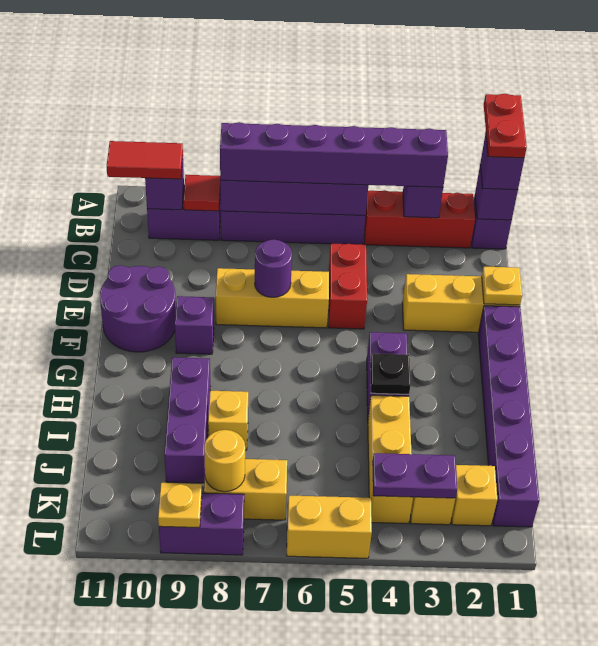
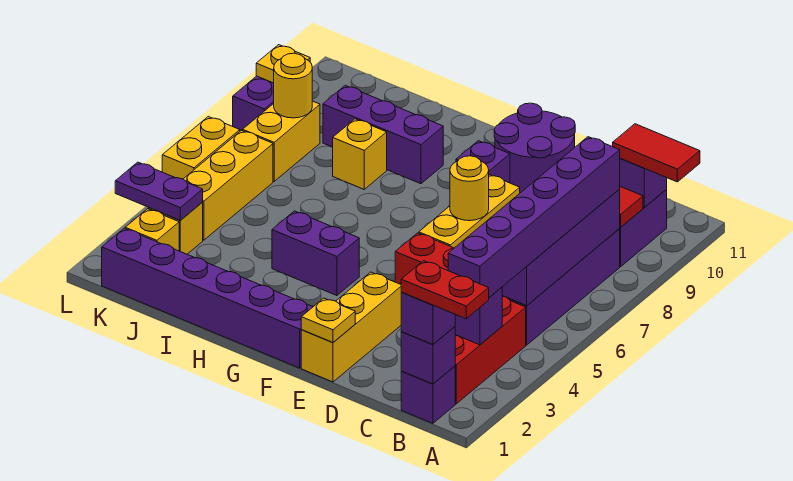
red tile B10:B11 level 3 -> red tile A10:B10 level 3
purple round brick E7 level 2 -> yellow round brick E7 level 2
black plate H4 level 2 -> none
yellow brick I4:K4 level 1 -> yellow brick K4:K6 level 1
purple plate K3:K4 level 2 -> purple plate K3:L3 level 2

